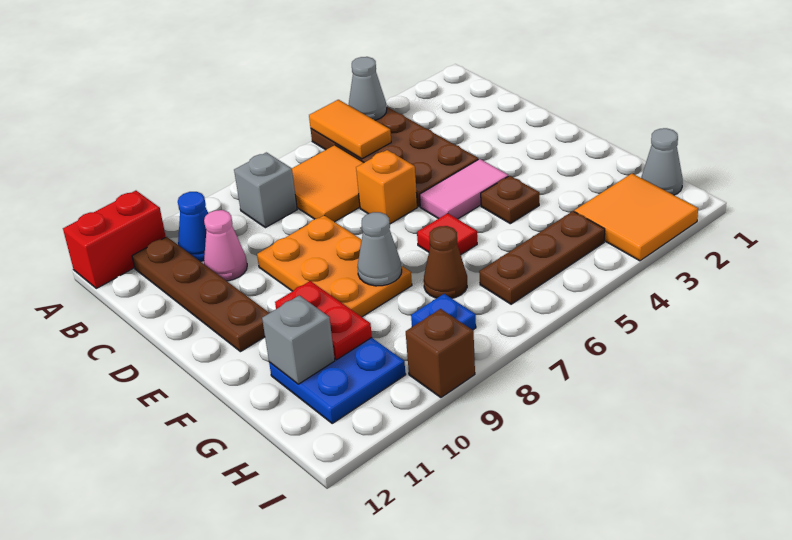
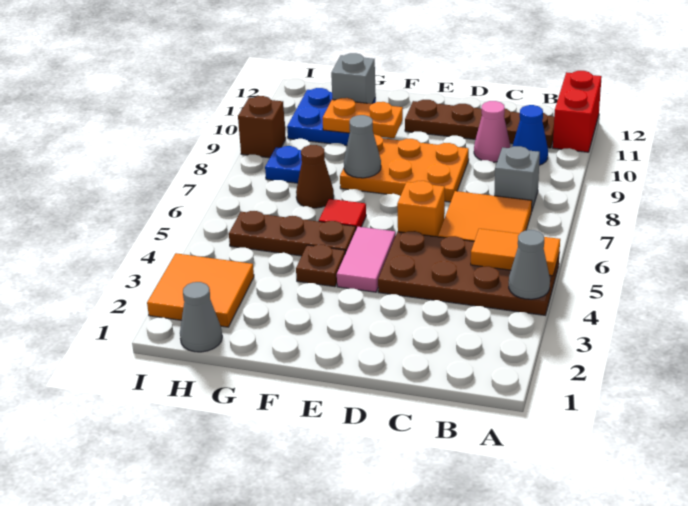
red plate F10:G10 level 2 -> orange plate F10:G10 level 2
brown plate H4:H6 level 1 -> brown plate F5:H5 level 1

